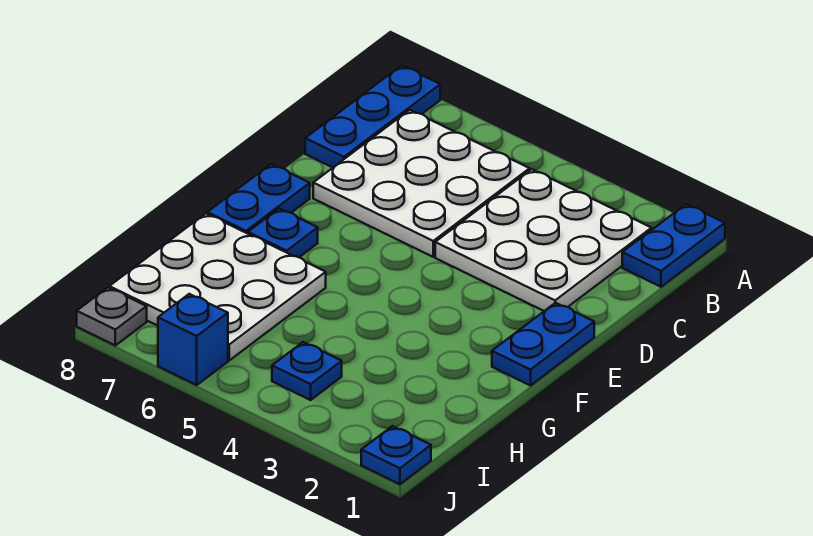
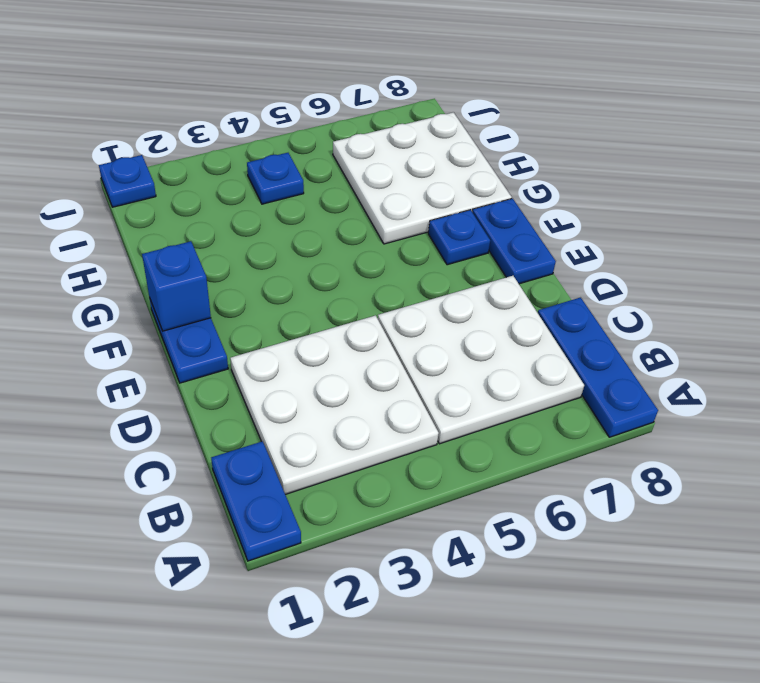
blue brick J6 level 1 -> blue brick F1 level 2
grey plate J8 level 1 -> none

